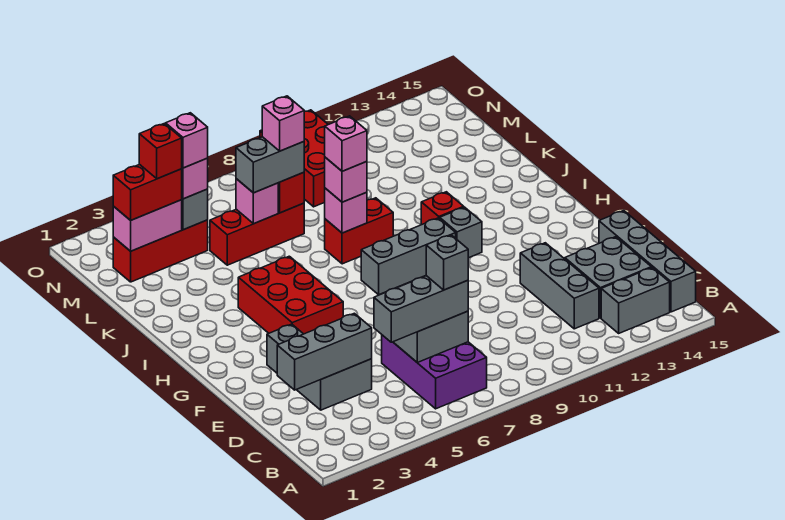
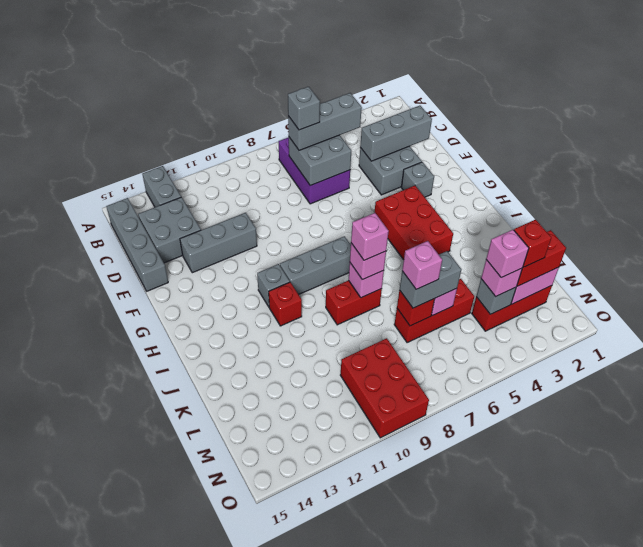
grey brick B13:B14 level 1 -> grey brick A13:B13 level 1
grey brick C12:E12 level 1 -> grey brick E11:E13 level 1

